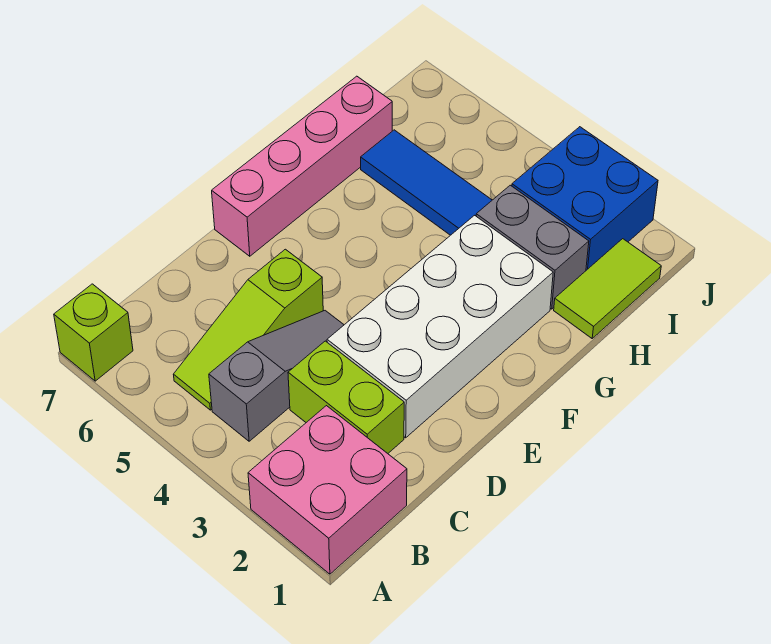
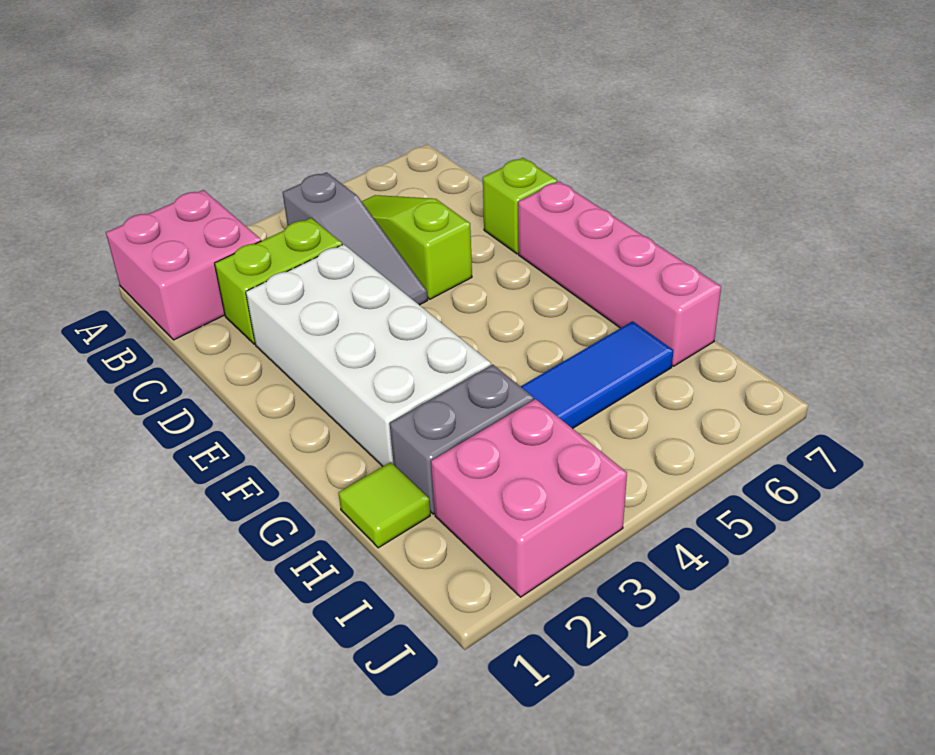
lime brick A7 level 1 -> lime brick D7 level 1
lime tile H1:I1 level 1 -> lime tile H1 level 1
blue brick I2:J3 level 1 -> pink brick I2:J3 level 1

